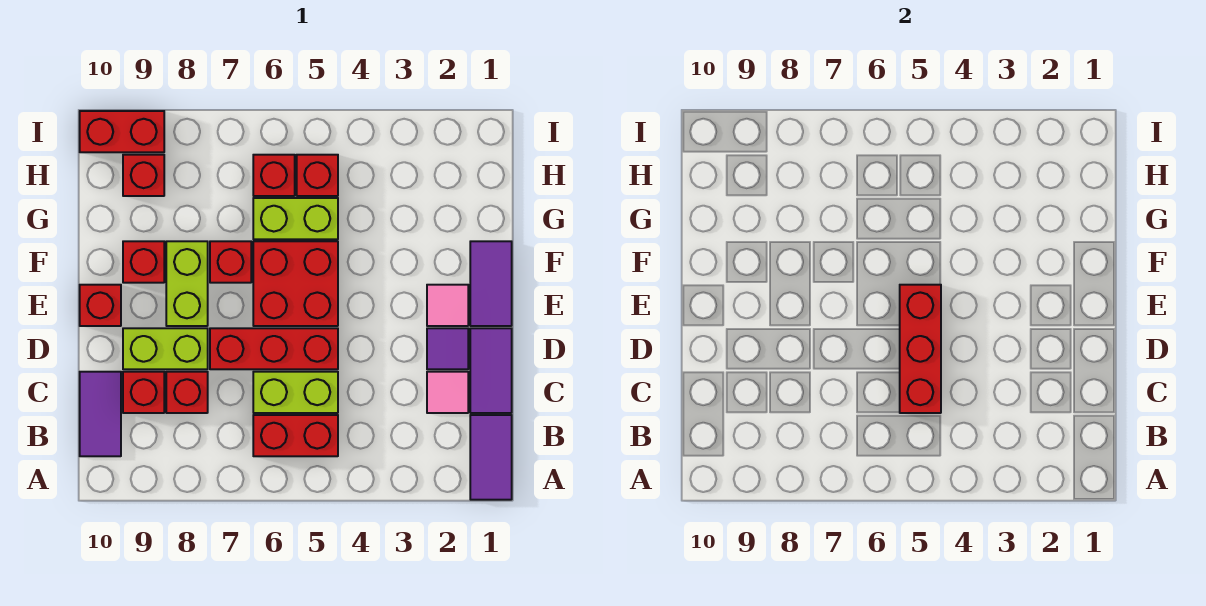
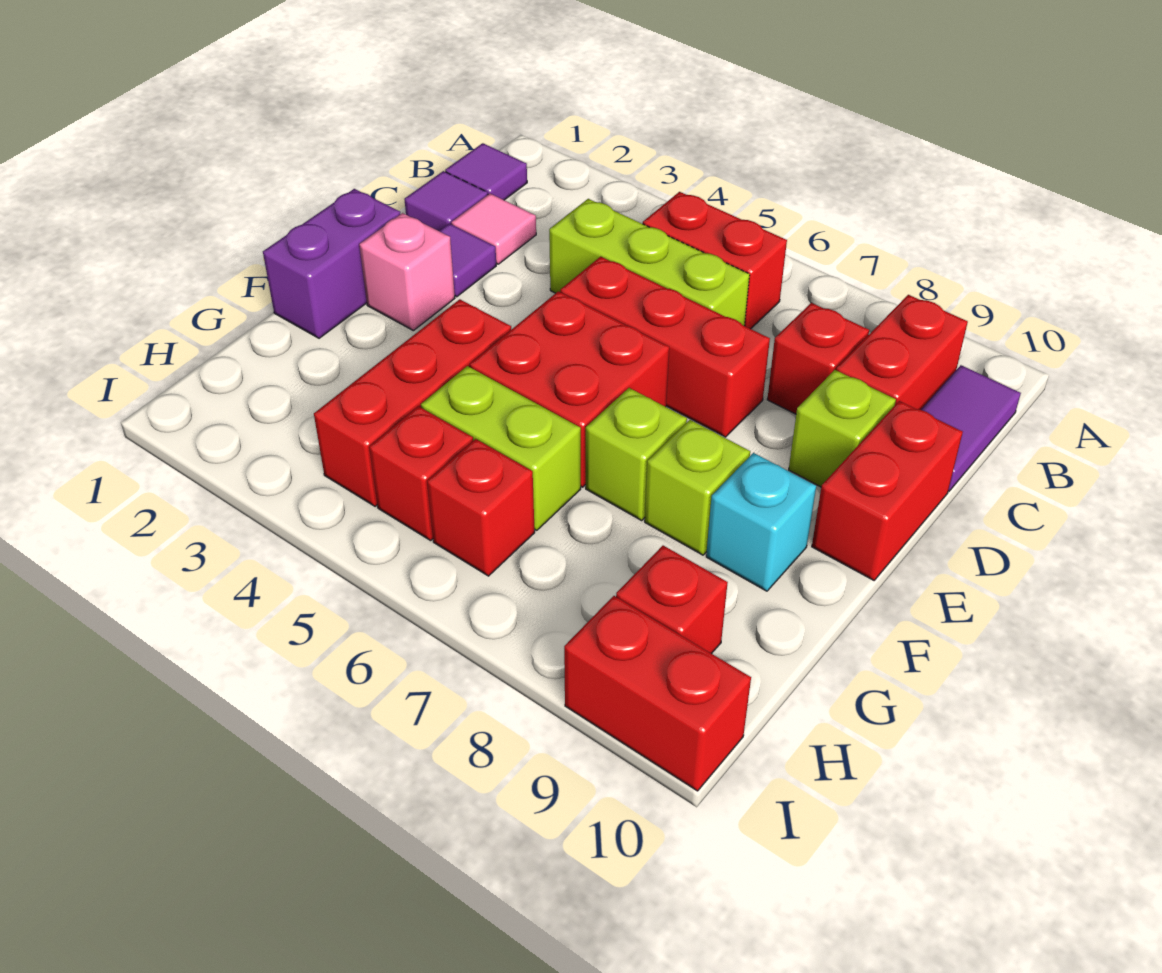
purple tile A1:B1 level 1 -> purple tile B1 level 1
purple tile C1:D1 level 1 -> purple tile C1 level 1
lime brick C5:C6 level 1 -> lime brick C4:C6 level 1
red brick C5:E5 level 2 -> red brick F4:H4 level 1
red brick C9 level 1 -> red brick B9:C9 level 1
lime brick D8:D9 level 1 -> lime brick D9 level 1
purple tile E1:F1 level 1 -> purple brick E1:F1 level 1
pink tile E2 level 1 -> pink brick E2 level 1
lime brick E8:F8 level 1 -> lime brick F8 level 1
red brick E10 level 1 -> red brick D10:E10 level 1
red brick F7 level 1 -> lime brick F7 level 1
red brick F9 level 1 -> cyan brick F9 level 1

